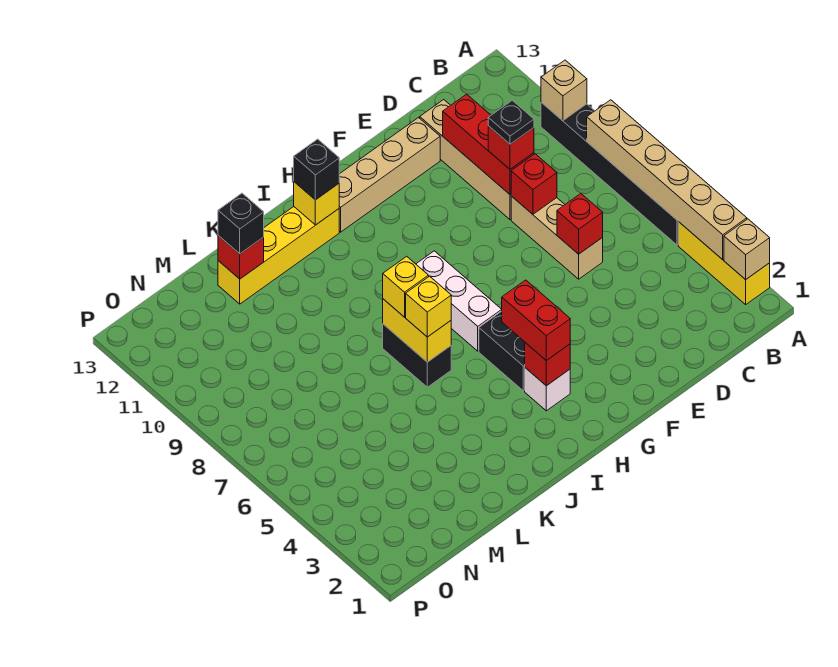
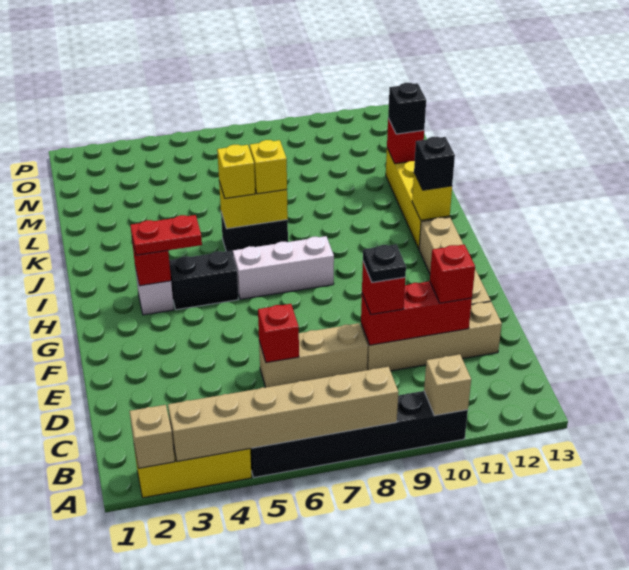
red brick D8 level 2 -> red brick D11 level 3
red brick H3:H4 level 3 -> red plate H3:H4 level 3

